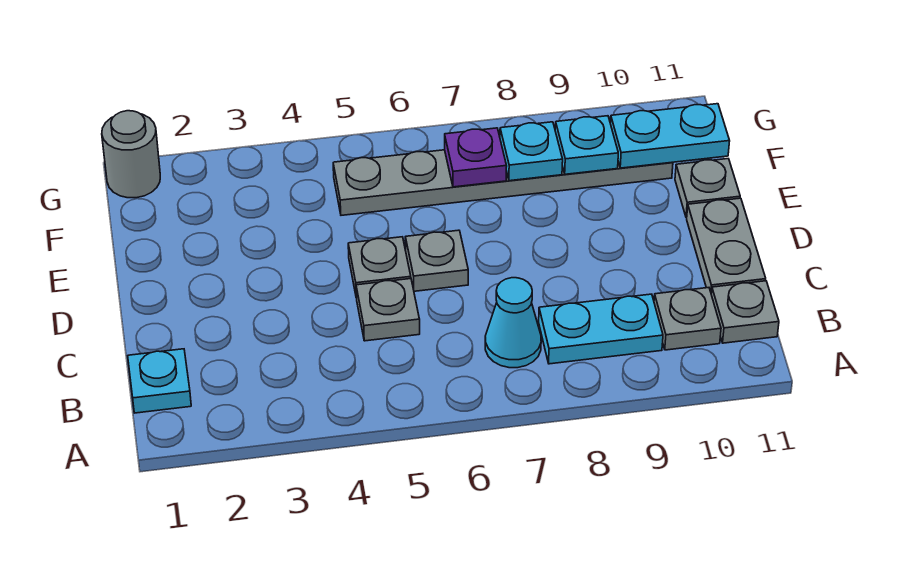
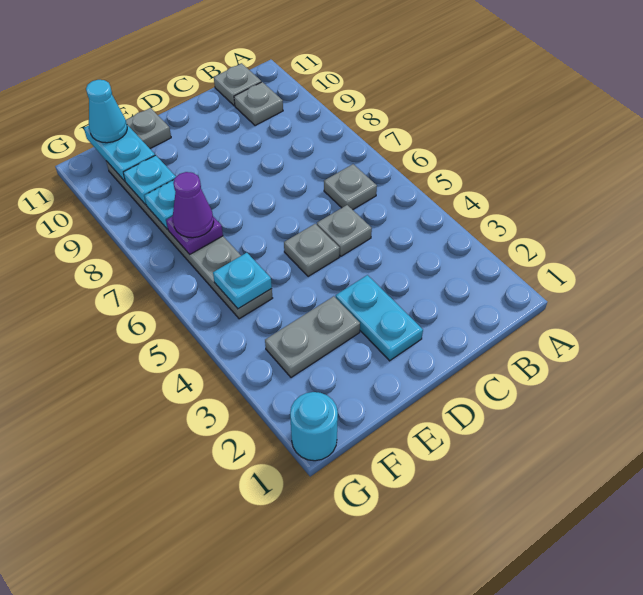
cyan plate B1 level 1 -> cyan plate F5 level 2
cyan cone B7 level 1 -> cyan cone F11 level 3
cyan plate B8:B9 level 1 -> cyan plate D2:D3 level 1
grey plate C11:D11 level 1 -> grey plate E3:F3 level 1
grey plate D6 level 1 -> grey plate B6 level 1
none -> purple cone F7 level 3
grey round brick G1 level 1 -> cyan round brick G1 level 1

